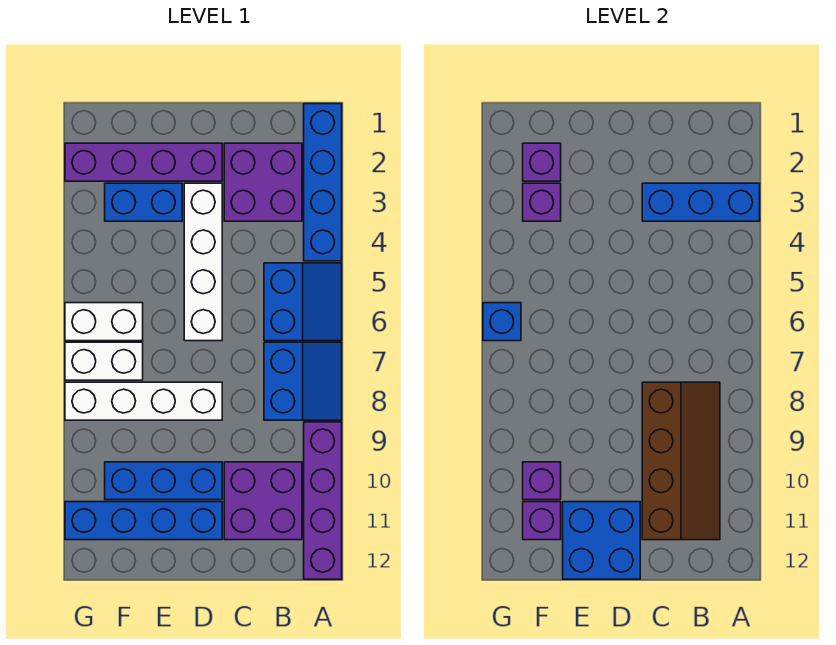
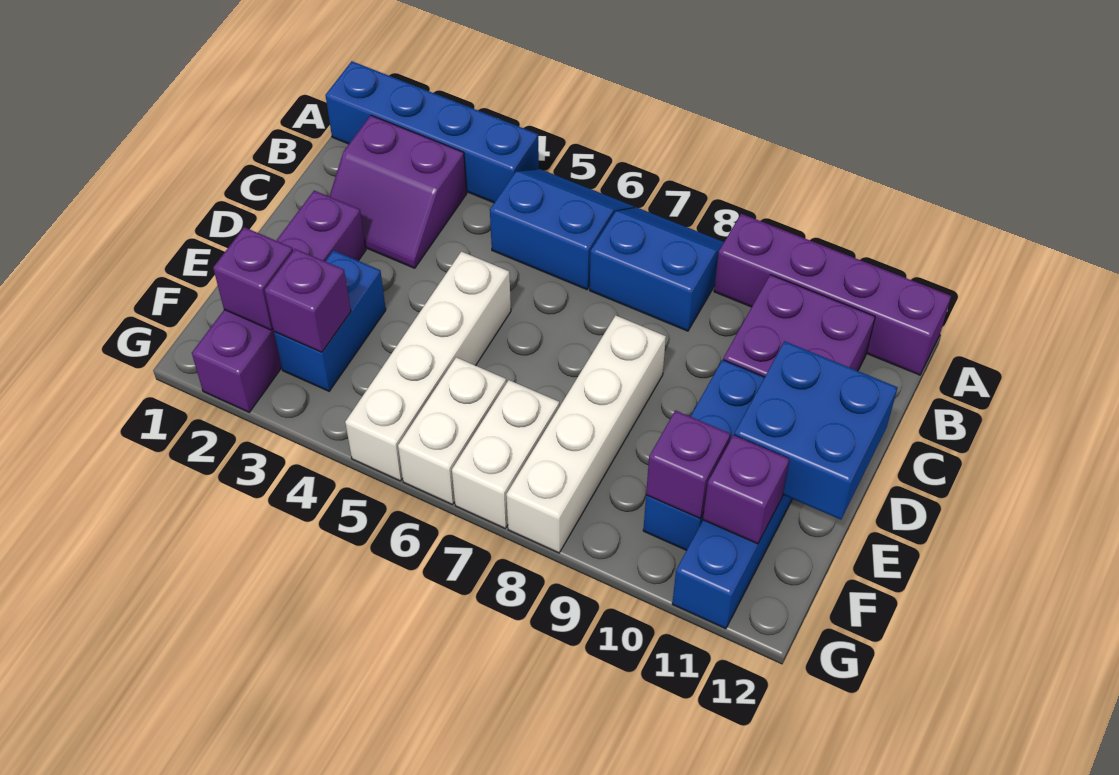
blue brick A3:C3 level 2 -> none
purple brick B2:C3 level 1 -> purple slope B2:C3 level 1 top B
brown slope B8:C11 level 2 top C -> none
white brick D3:D6 level 1 -> white brick D5:G5 level 1
blue brick G6 level 2 -> none

